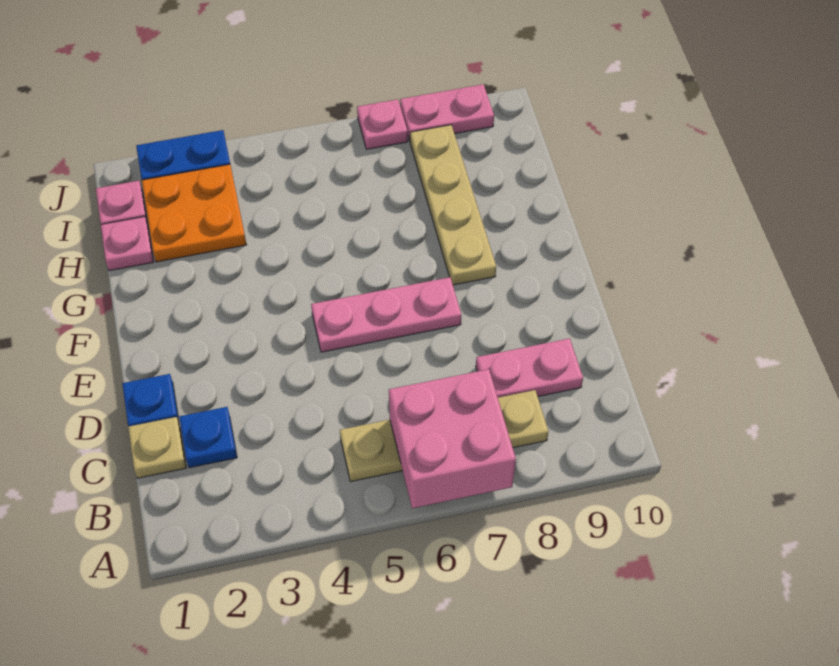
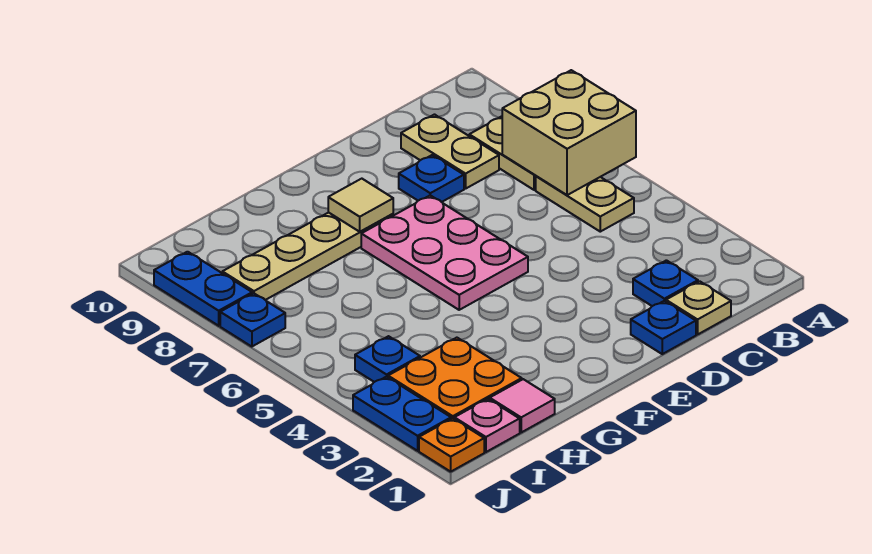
pink brick A6:B7 level 2 -> tan brick A6:B7 level 2
pink plate C8:C9 level 1 -> tan plate C8:C9 level 1
none -> blue plate D8 level 1
pink plate E5:E7 level 1 -> pink plate E5:F7 level 1
none -> tan tile F8 level 2
pink plate H1 level 1 -> pink tile H1 level 1
none -> blue plate I4 level 1
none -> orange plate J1 level 1
pink plate J7 level 1 -> blue plate J7 level 1
pink plate J8:J9 level 1 -> blue plate J8:J9 level 1

